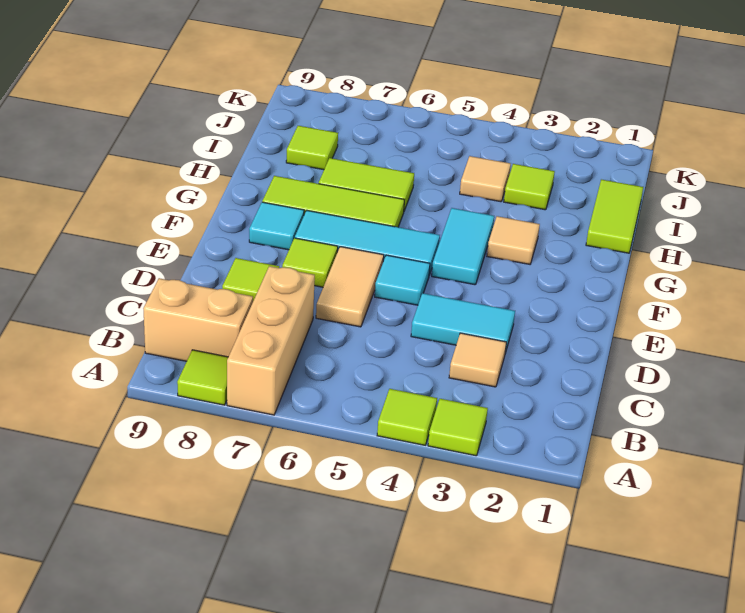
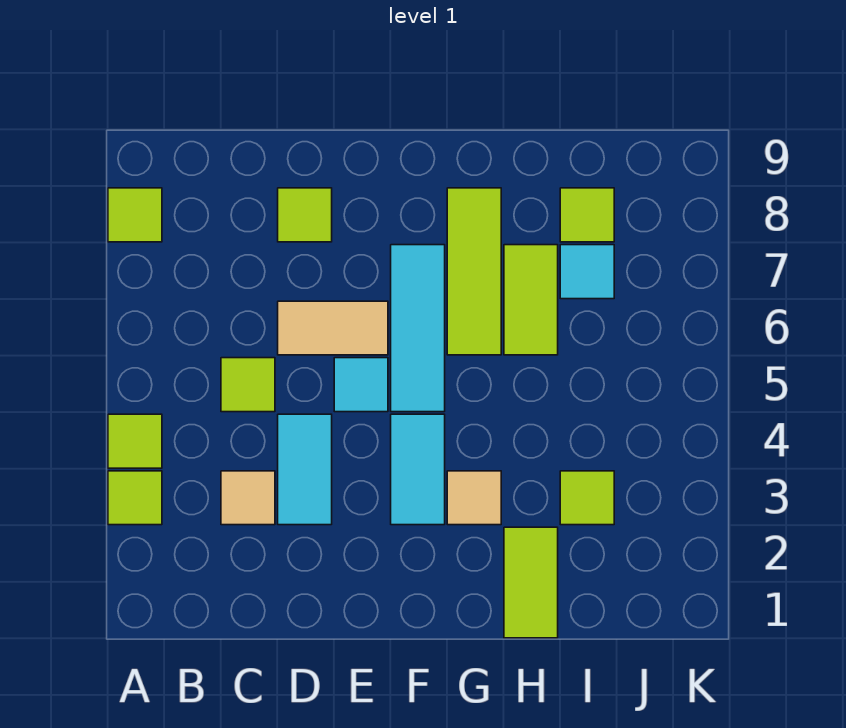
tan brick A7:C7 level 1 -> none
tan brick B8:B9 level 1 -> none
lime tile E7 level 1 -> lime tile C5 level 1
cyan tile F4:G4 level 1 -> cyan tile F3:F4 level 1
cyan tile F8 level 1 -> cyan tile I7 level 1
lime tile H1:I1 level 1 -> lime tile H1:H2 level 1
tan tile I4 level 1 -> none

